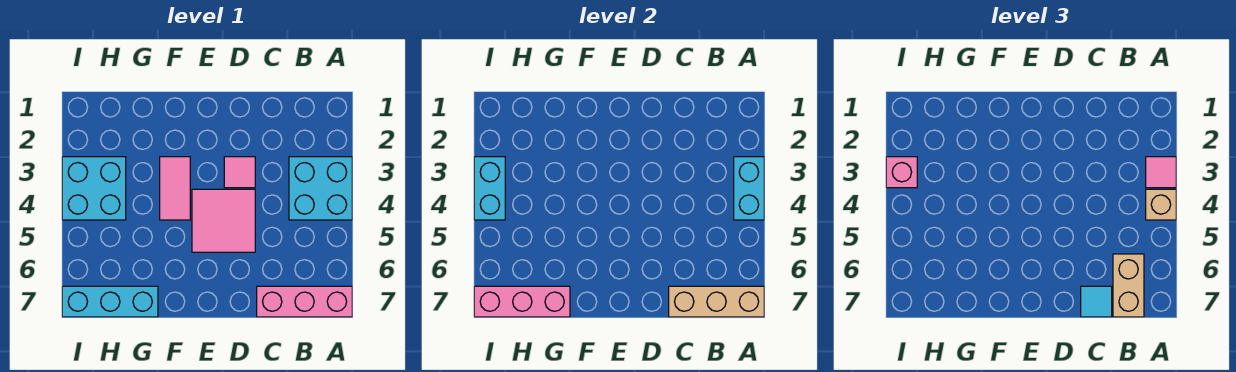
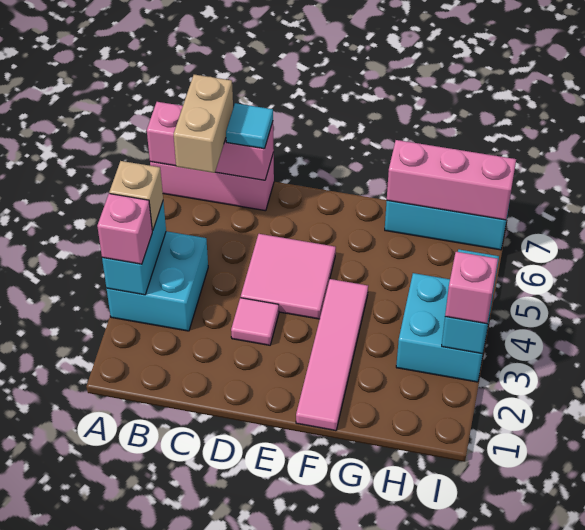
pink tile A3 level 3 -> pink brick A3 level 3
tan brick A7:C7 level 2 -> pink brick A7:C7 level 2
pink tile F3:F4 level 1 -> pink tile F1:F4 level 1

